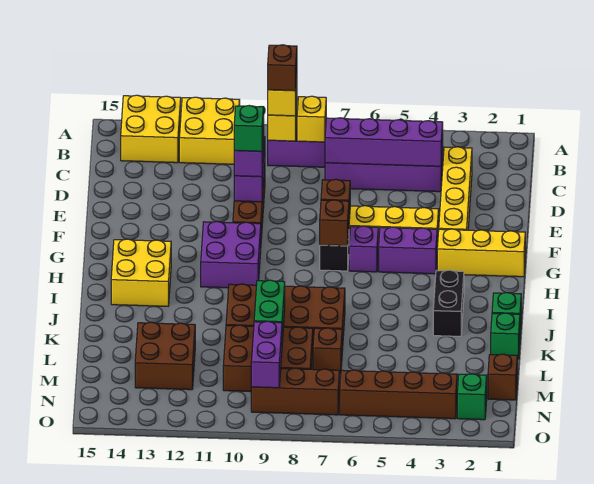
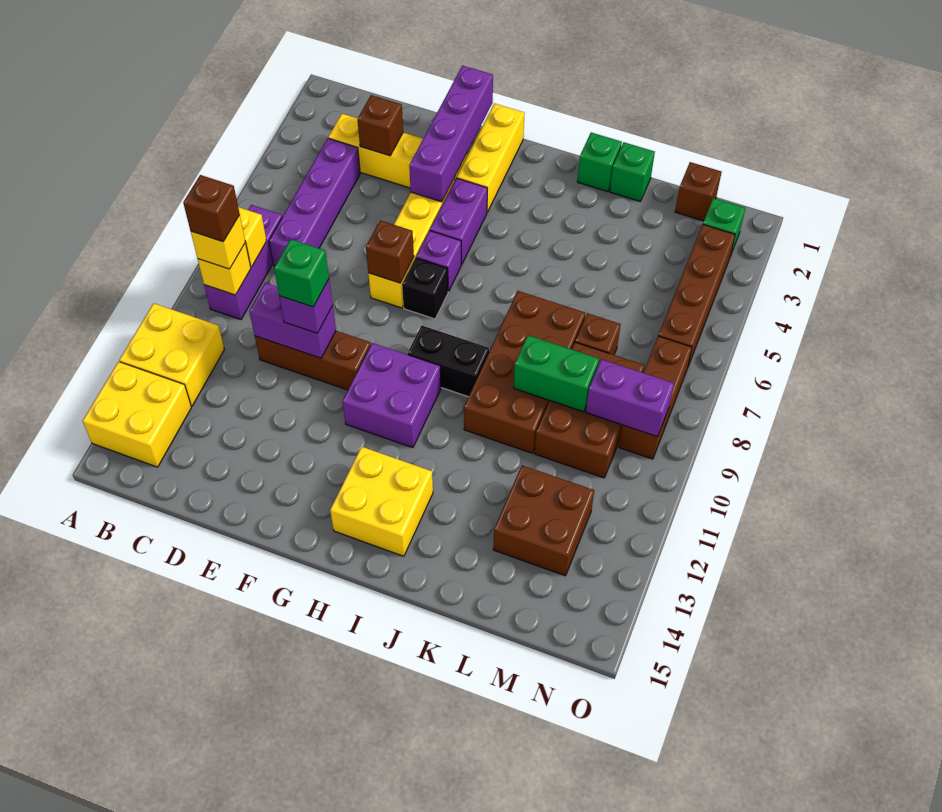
purple brick C4:C7 level 2 -> purple brick F1:F4 level 2
brown brick G7 level 2 -> brown brick D3 level 2
black brick I3:J3 level 1 -> black brick H9:I9 level 1

